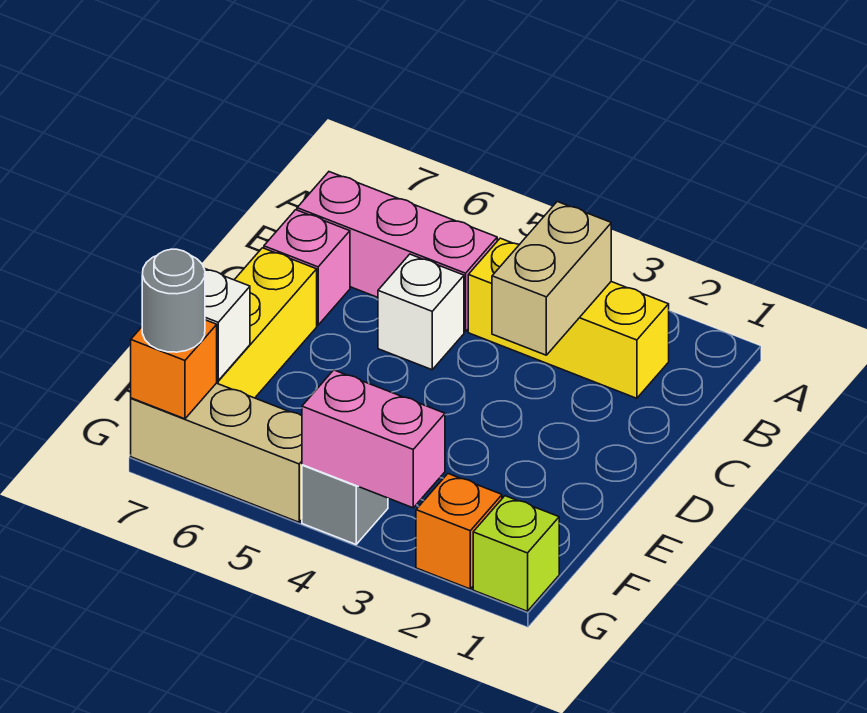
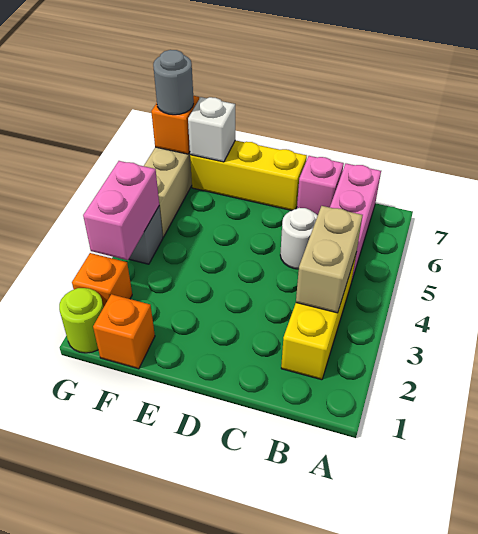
tan brick B3:C3 level 2 -> tan brick B3:B4 level 2
white brick C5 level 1 -> white round brick C5 level 1
none -> orange brick F1 level 1
lime brick G1 level 1 -> lime round brick G1 level 1

